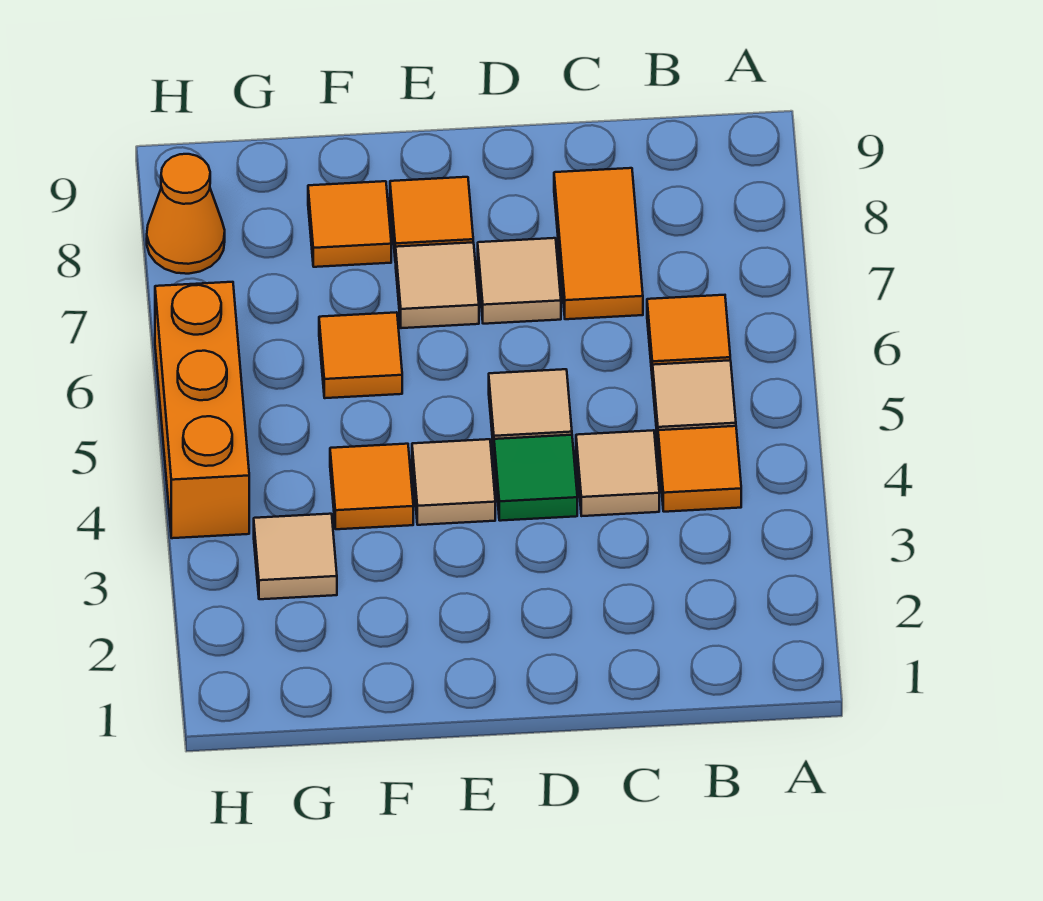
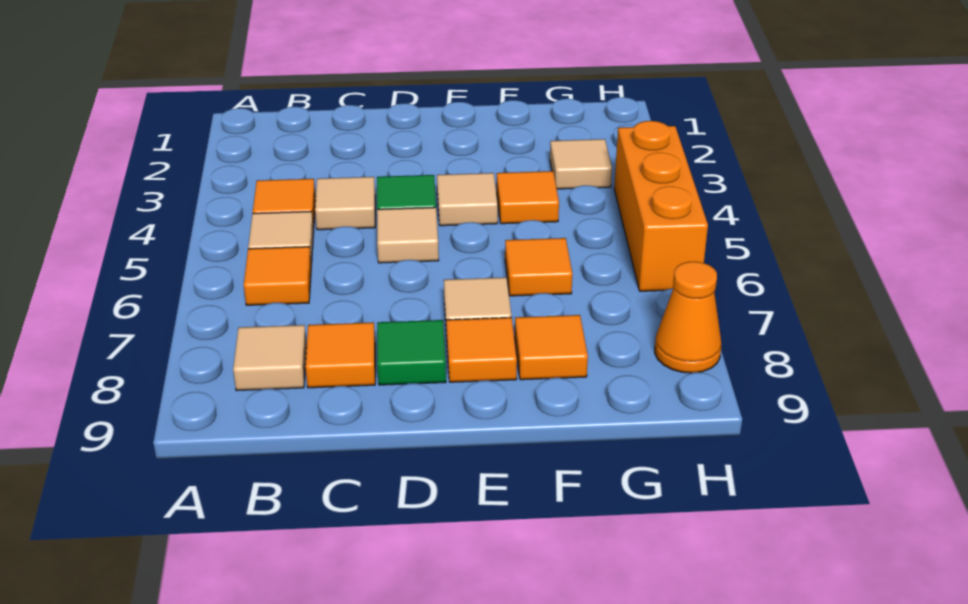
orange tile C7:C8 level 1 -> orange tile C8 level 1
tan tile D7 level 1 -> tan tile B8 level 1
none -> green tile D8 level 1

